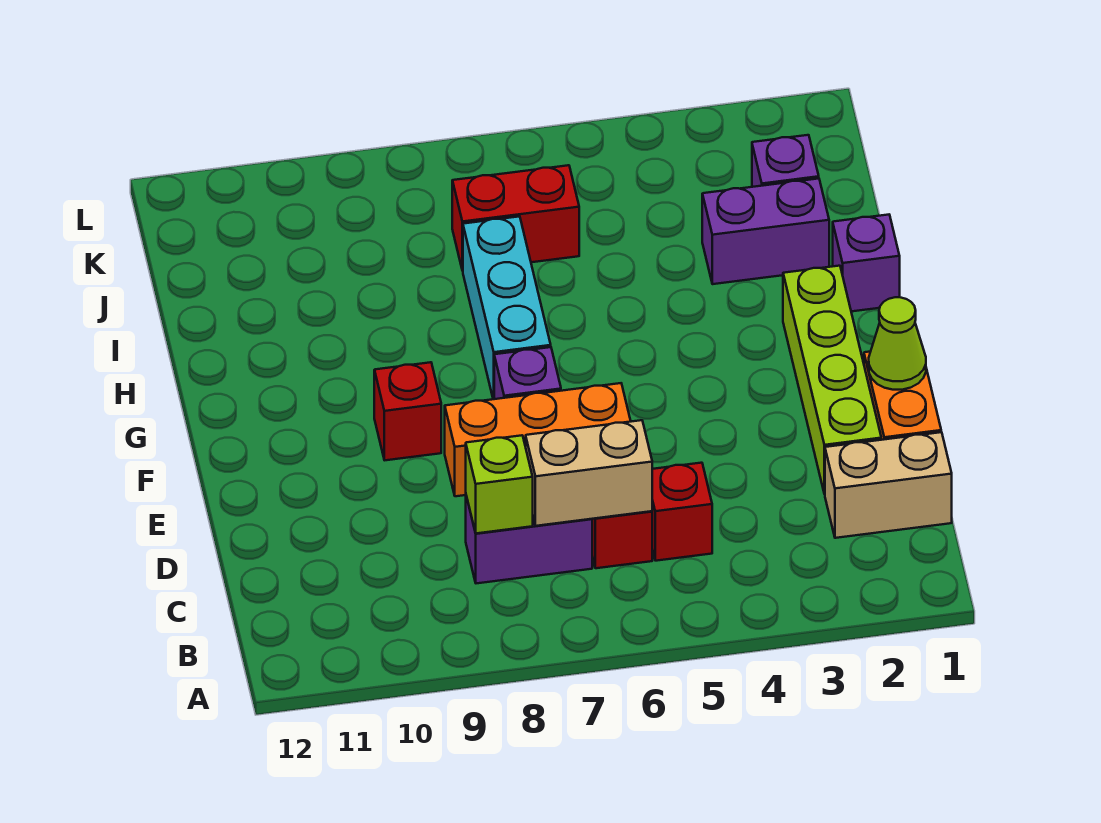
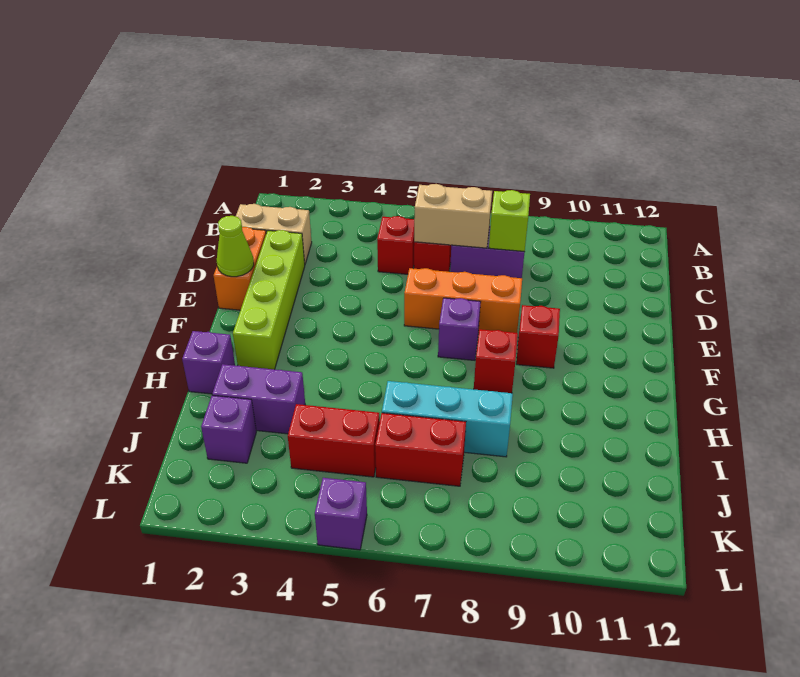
cyan brick G7:I7 level 1 -> cyan brick I6:I8 level 1
none -> red brick G8 level 1
none -> red brick J4:J5 level 1
none -> purple brick L5 level 1

